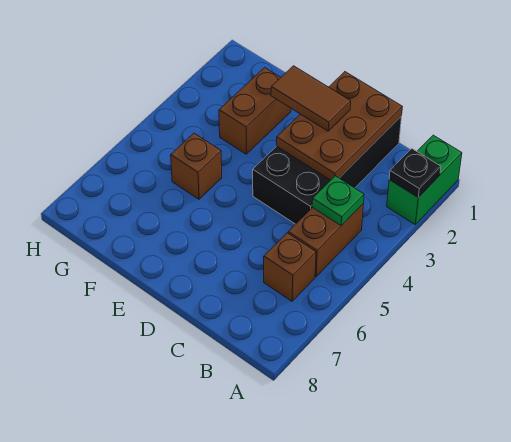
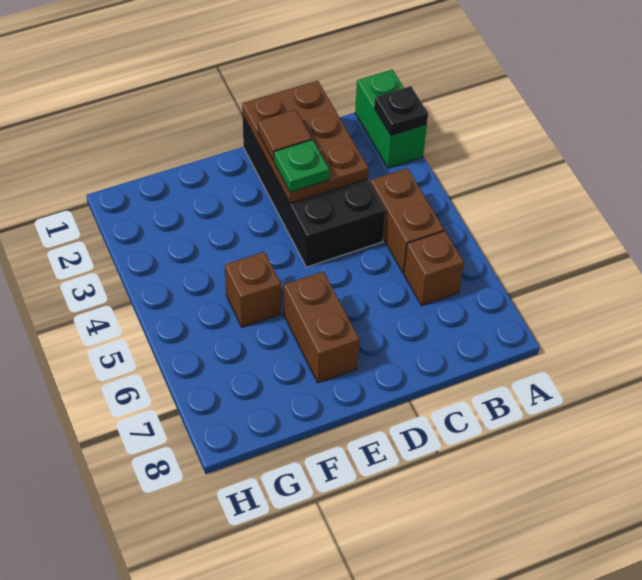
green plate B4 level 2 -> green plate D3 level 3
brown tile D2:E2 level 3 -> brown tile D2 level 3
brown brick F2:F3 level 1 -> brown brick E6:E7 level 1

